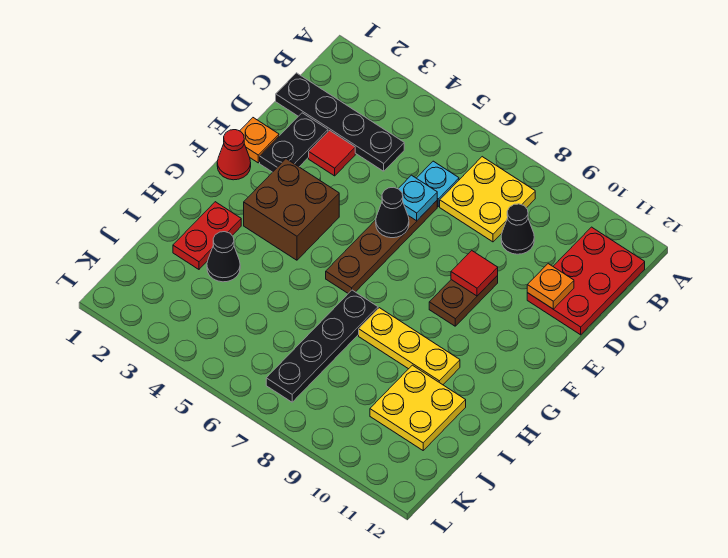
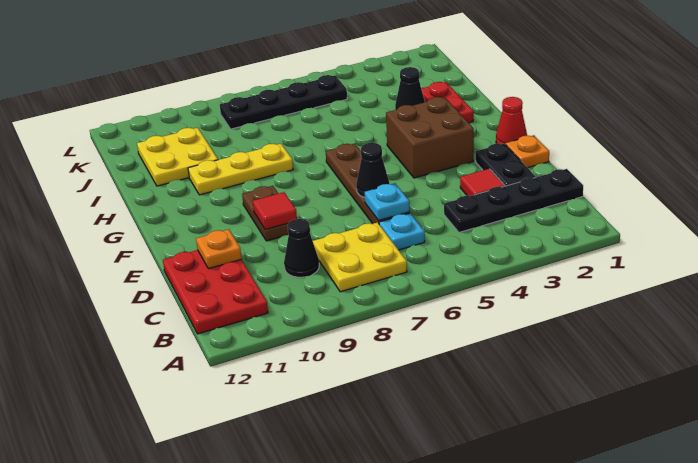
black plate H7:K7 level 1 -> black plate K5:K8 level 1

